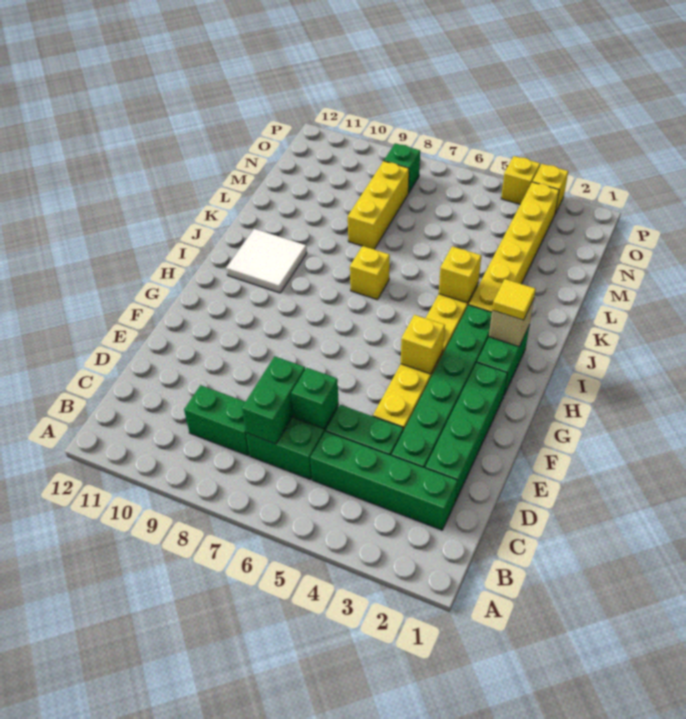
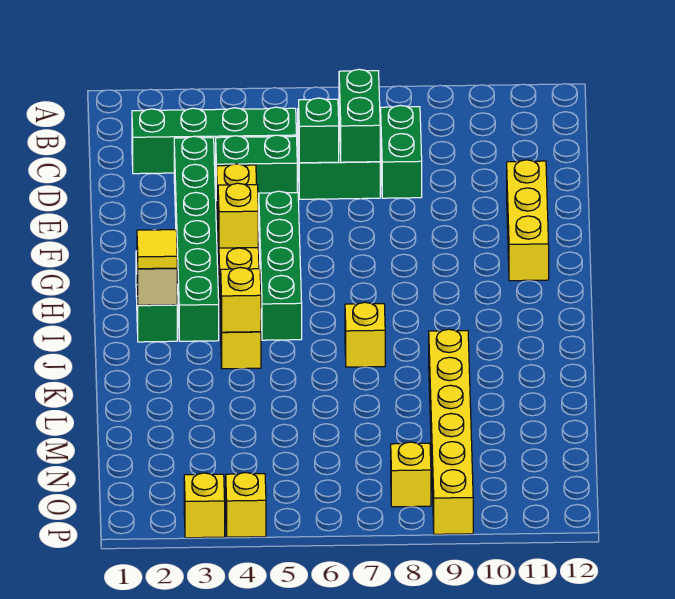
green brick C8:C9 level 1 -> green brick C8:D8 level 1
green brick D2:G2 level 1 -> green brick F5:I5 level 1
white tile I10:J11 level 1 -> none
yellow brick J3:O3 level 1 -> yellow brick K9:P9 level 1
yellow brick L8:N8 level 1 -> yellow brick E11:G11 level 1
green brick O8 level 1 -> yellow brick O8 level 1

